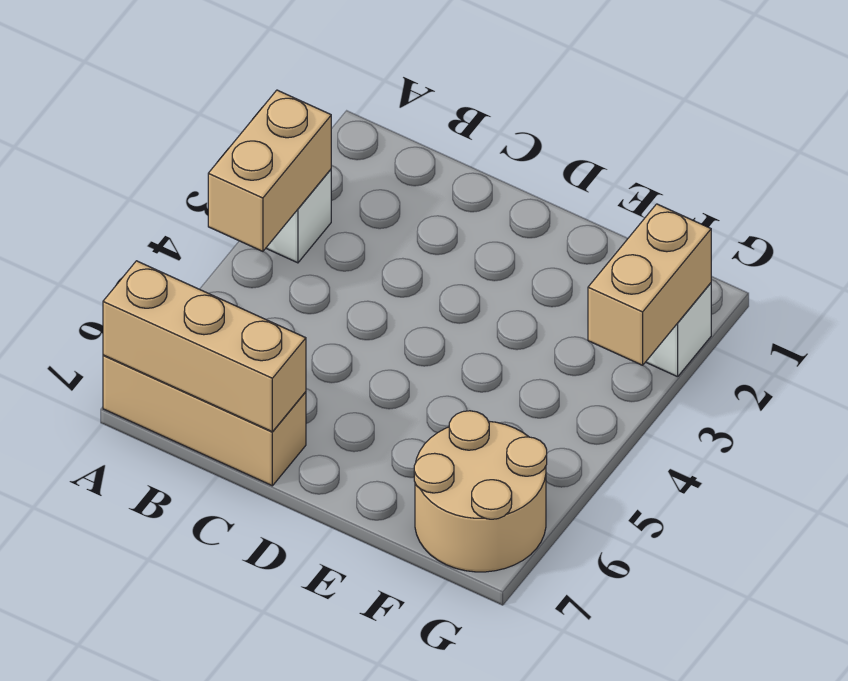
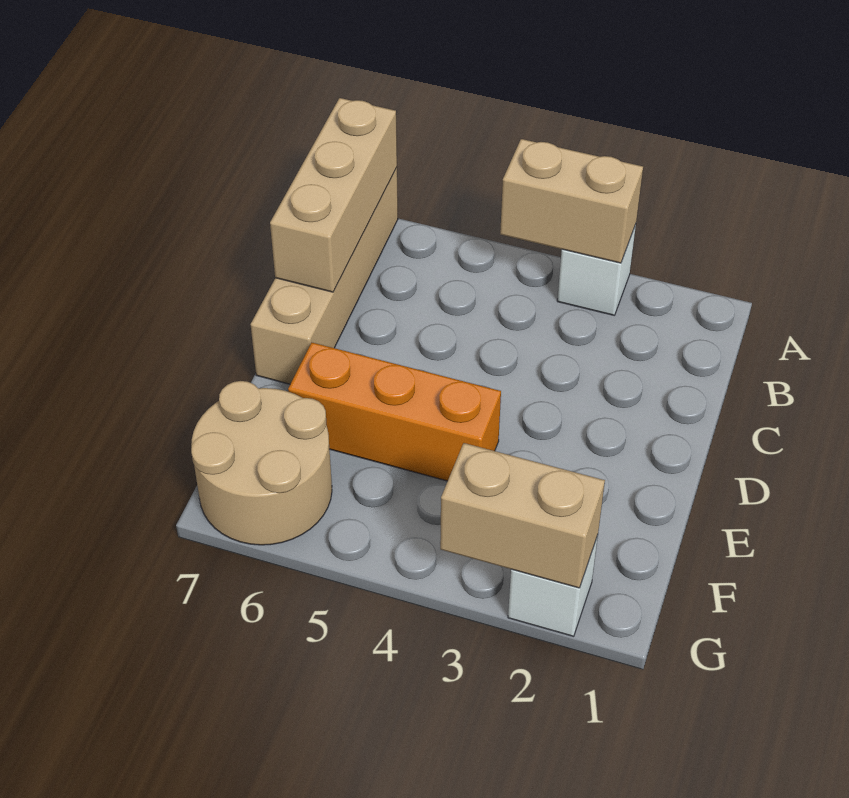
tan brick A7:C7 level 1 -> tan brick A7:D7 level 1
none -> orange brick E4:E6 level 1

